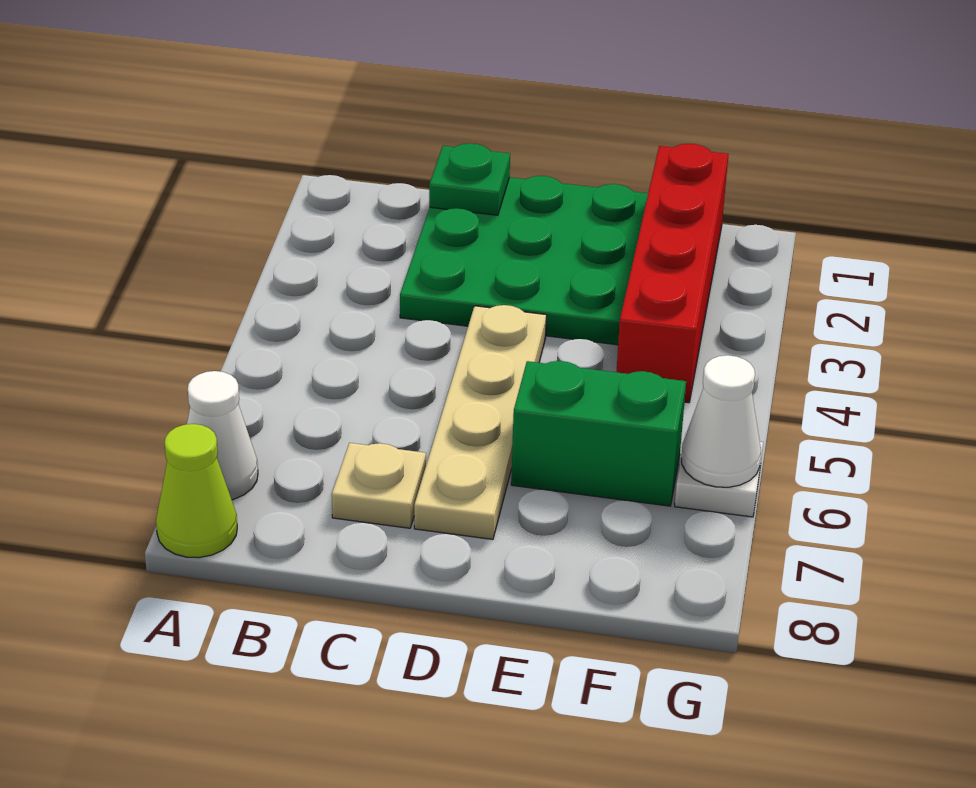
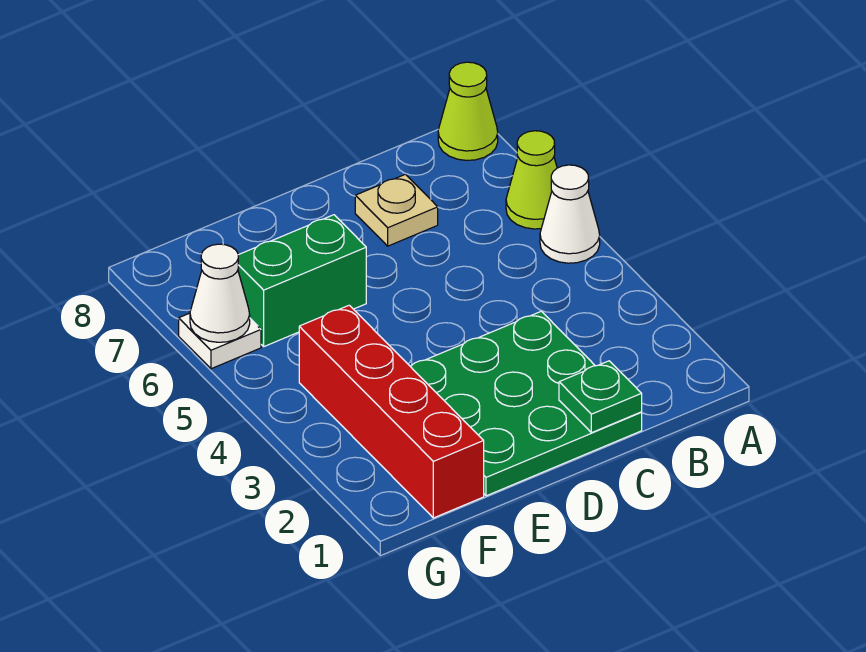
none -> lime cone A6 level 1
white cone A7 level 1 -> white cone A5 level 1
tan plate D4:D7 level 1 -> none

